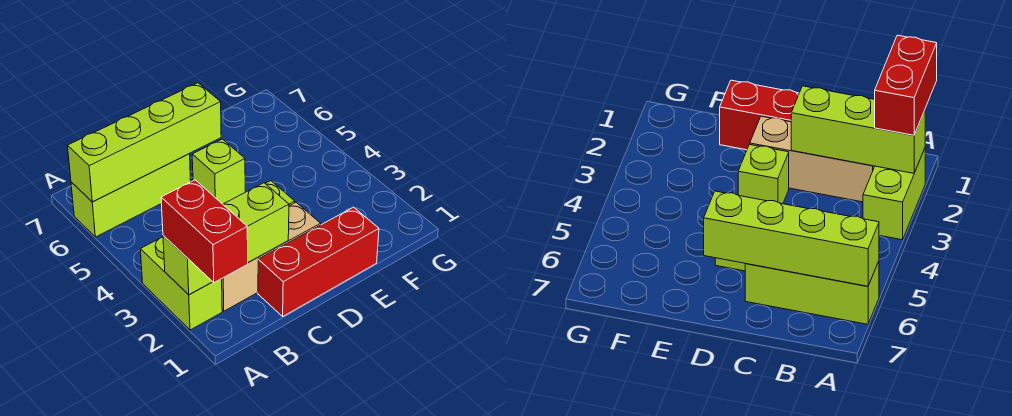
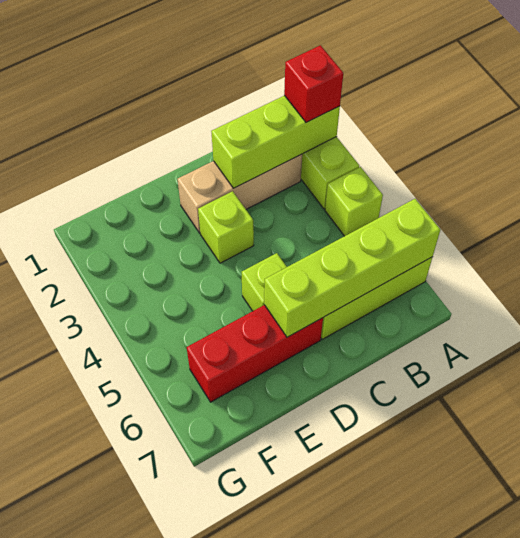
red brick A1:A2 level 3 -> red brick A2 level 3
none -> lime brick A4 level 1
red brick C1:E1 level 1 -> red brick D6:F6 level 1

